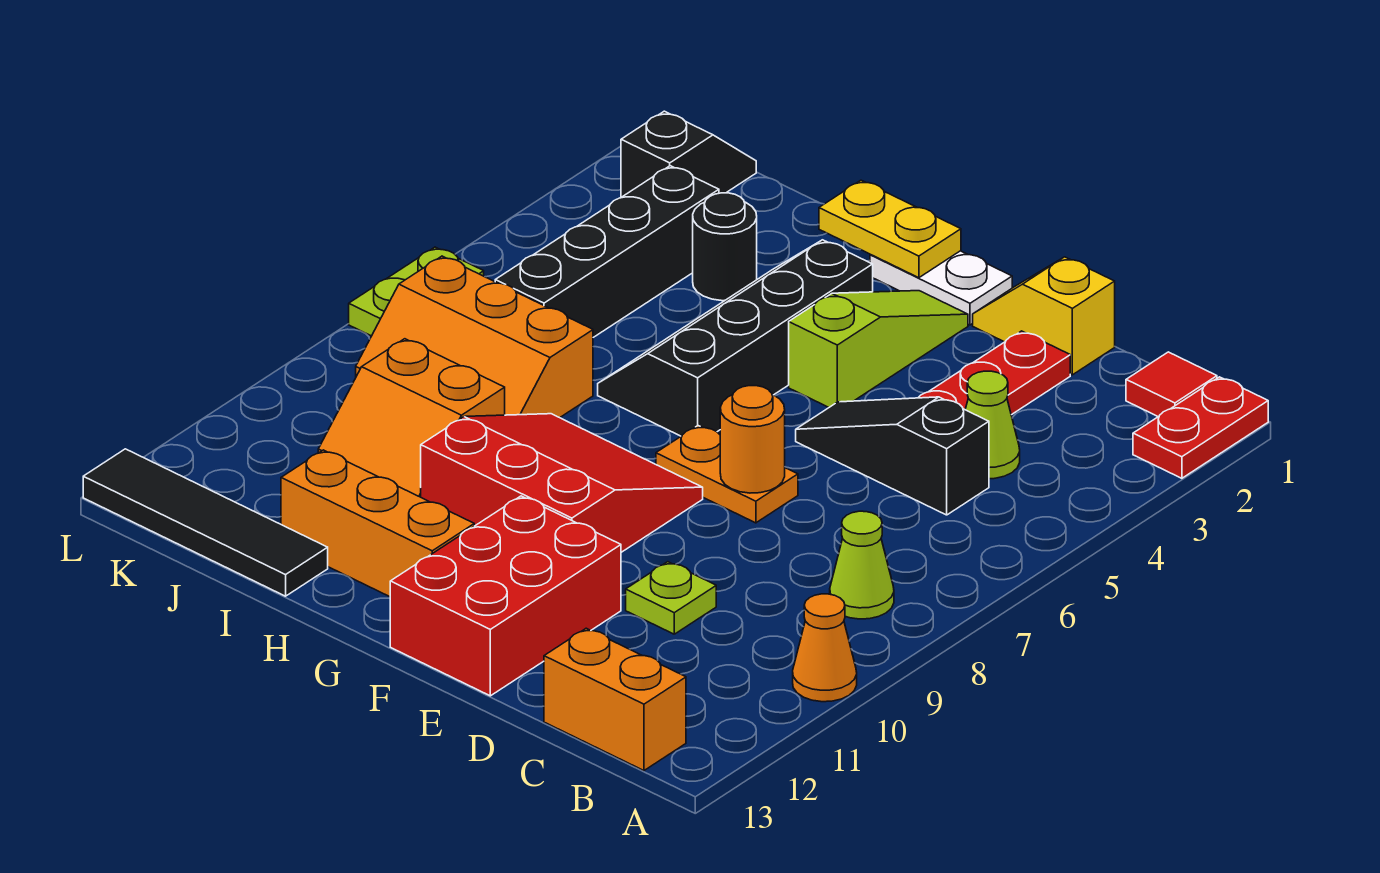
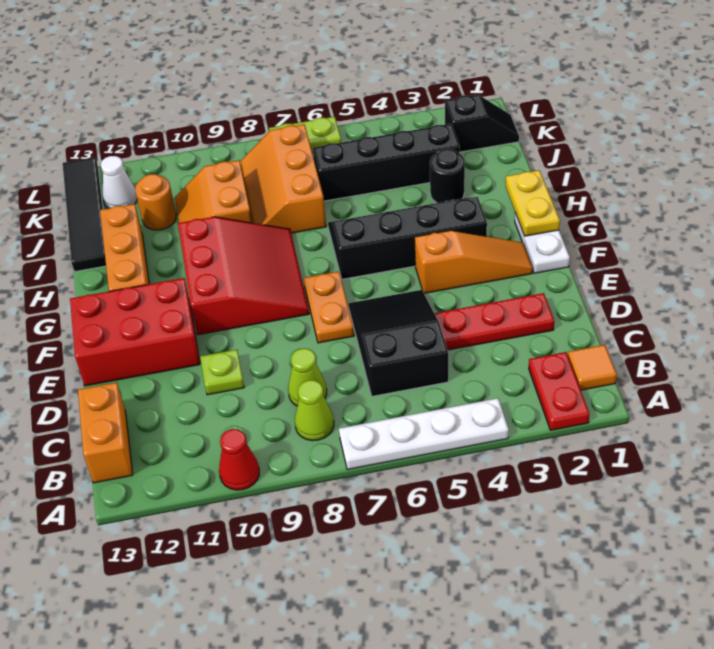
red plate A1:A2 level 1 -> red plate A2:B2 level 1
none -> white plate A4:A7 level 1
orange cone A10 level 1 -> red cone A10 level 1
red tile B1 level 1 -> orange tile B1 level 1
lime cone C4 level 1 -> lime cone C8 level 1
black slope C5:E5 level 1 top C -> black slope C5:E6 level 1 top C
yellow slope D1:E1 level 1 top D -> none
orange round brick E7 level 2 -> orange round brick J11 level 1
lime slope F2:F4 level 1 top 4 -> orange slope F2:F4 level 1 top 4
none -> white cone K12 level 1

